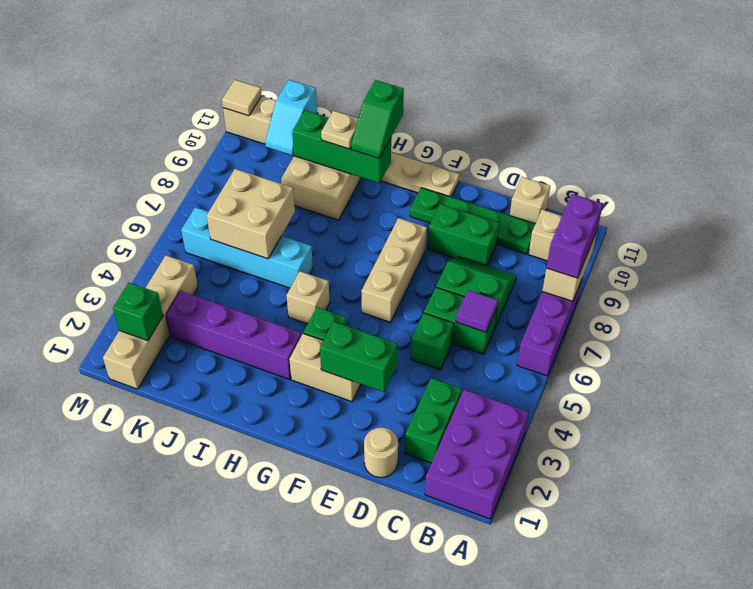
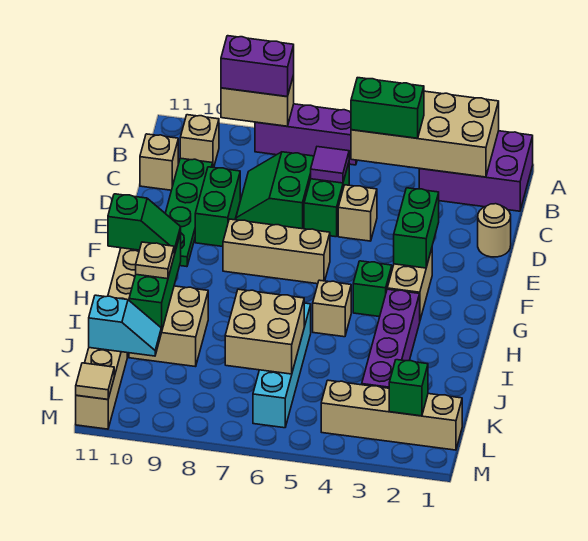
none -> tan brick A2:B5 level 2
green brick C2:C3 level 1 -> green brick B4:B5 level 3
green brick D5 level 1 -> tan brick D5 level 1

